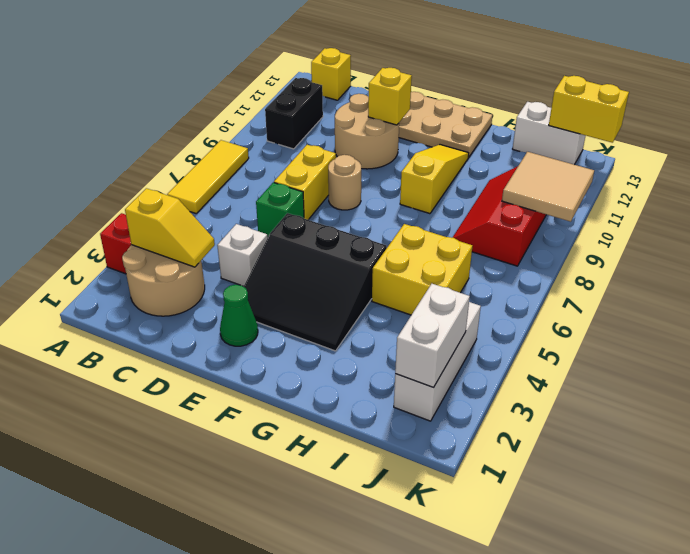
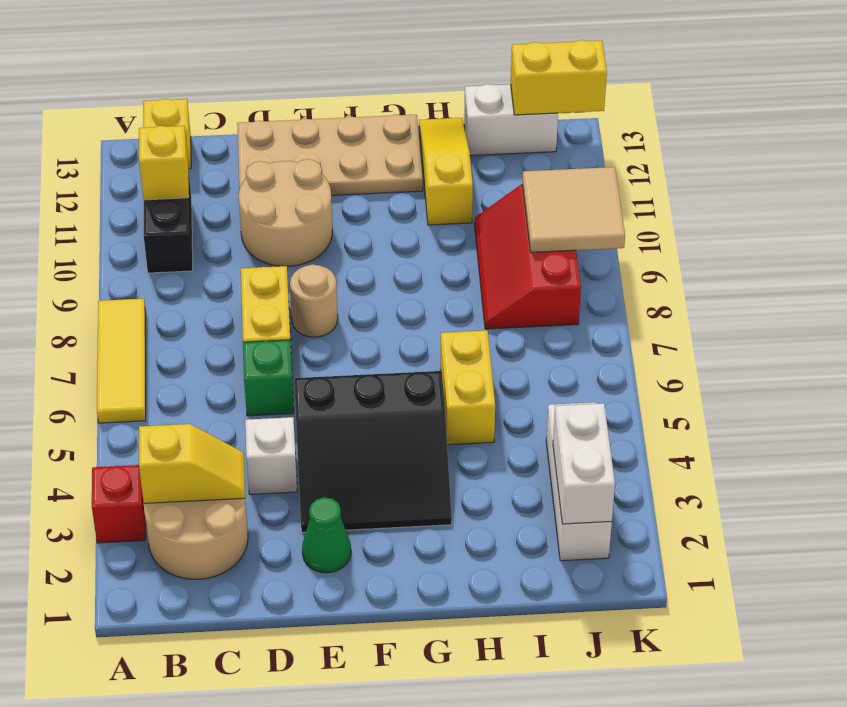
yellow brick E11 level 2 -> yellow brick B11 level 2
yellow slope G9:G11 level 1 top 9 -> yellow slope H11:H13 level 1 top 11
yellow brick H5:I6 level 1 -> yellow brick H5:H6 level 1

